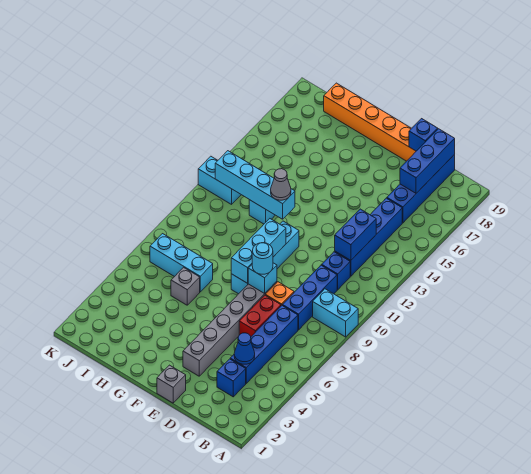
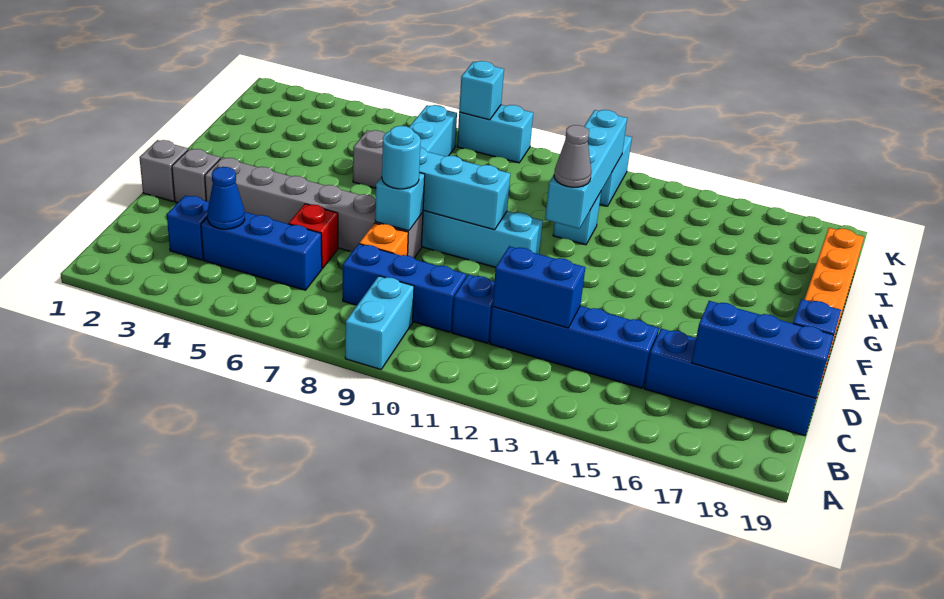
blue brick C4:C7 level 1 -> blue brick C4:C6 level 1
red brick D6:D7 level 1 -> red brick D6 level 1
none -> grey brick E2 level 1
none -> cyan brick K8:K9 level 1
none -> cyan brick K8 level 2

